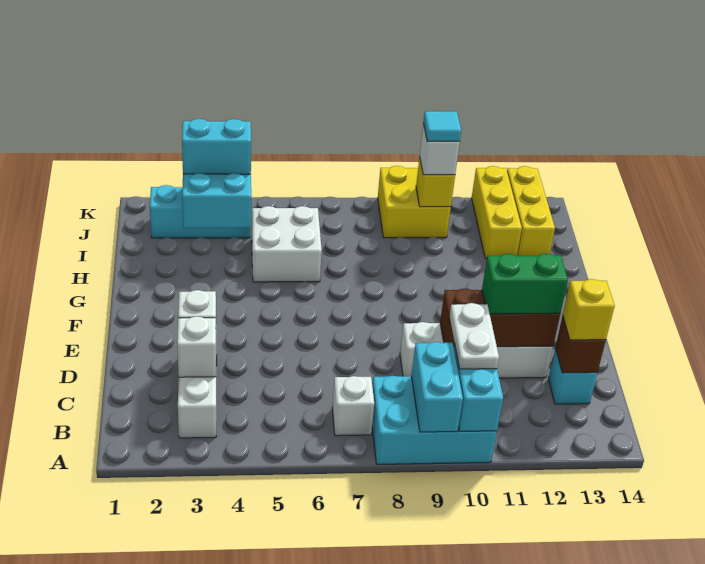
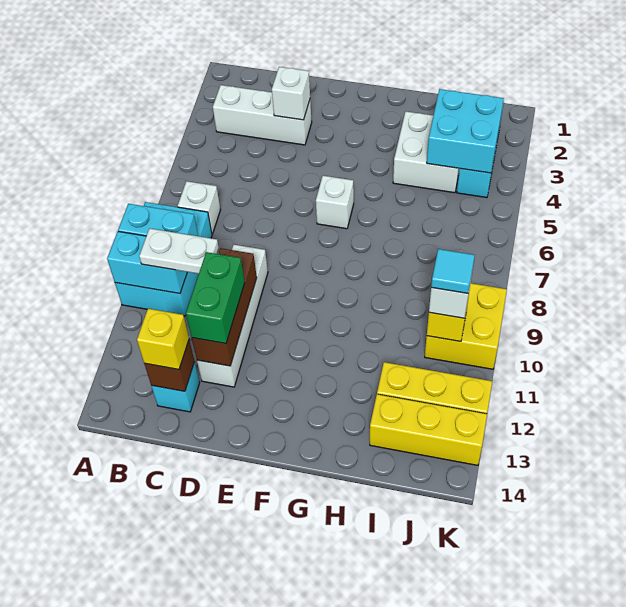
white brick C3 level 2 -> white brick F6 level 1
white brick H5:I6 level 1 -> white brick H3:I4 level 1
cyan brick J3:J4 level 3 -> none

